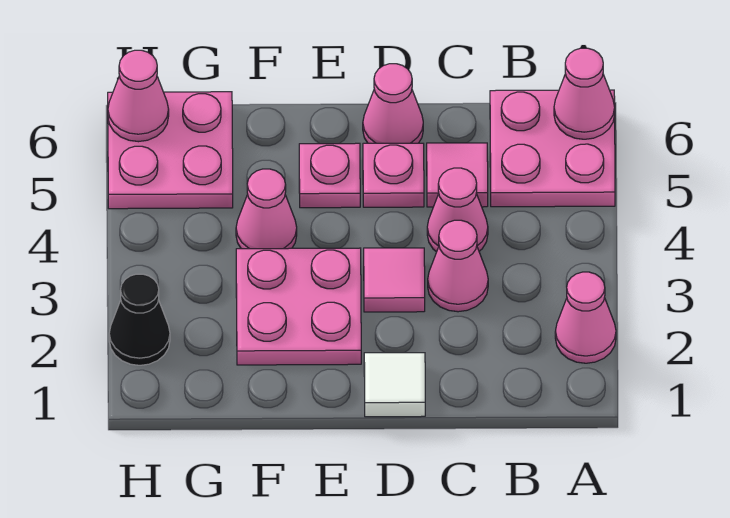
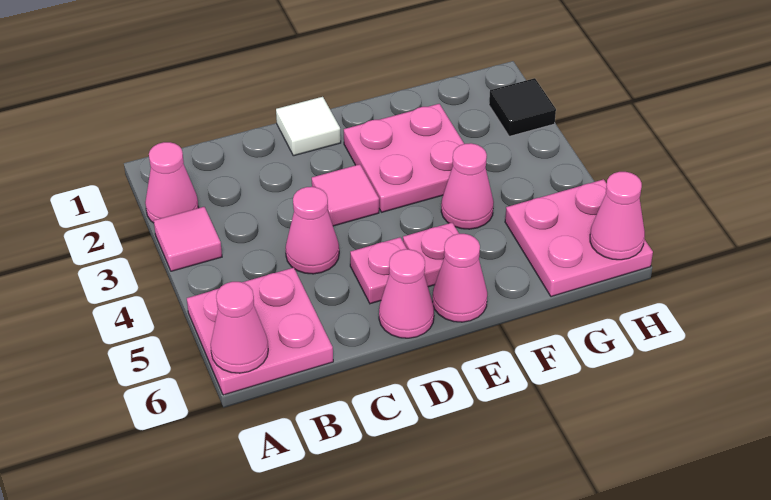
pink cone C3 level 1 -> pink cone E6 level 1
pink tile C5 level 1 -> pink tile A3 level 1
black cone H2 level 1 -> black tile H2 level 1

